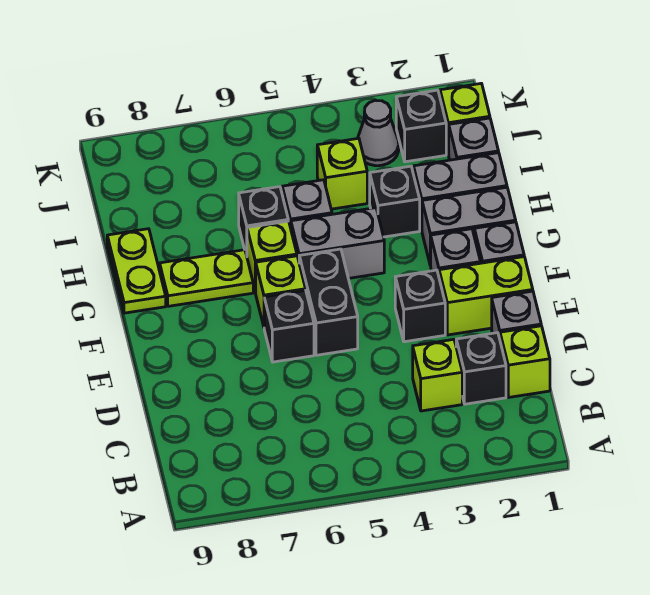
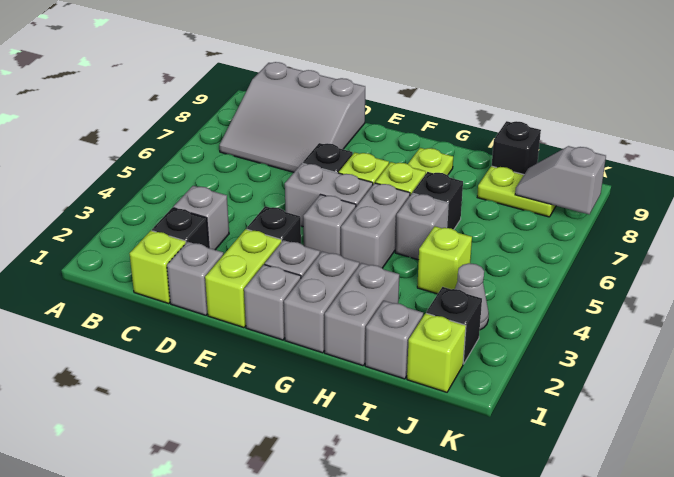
none -> grey slope B7:D9 level 1 top 9
lime brick C3 level 1 -> grey brick C3 level 1
black brick E5:F5 level 1 -> grey brick E5:F5 level 1
none -> grey brick F4 level 1
lime plate G9:H9 level 1 -> lime plate I8:J8 level 1
black brick H3 level 1 -> black brick I9 level 1
none -> grey slope J8:K8 level 2 top K

